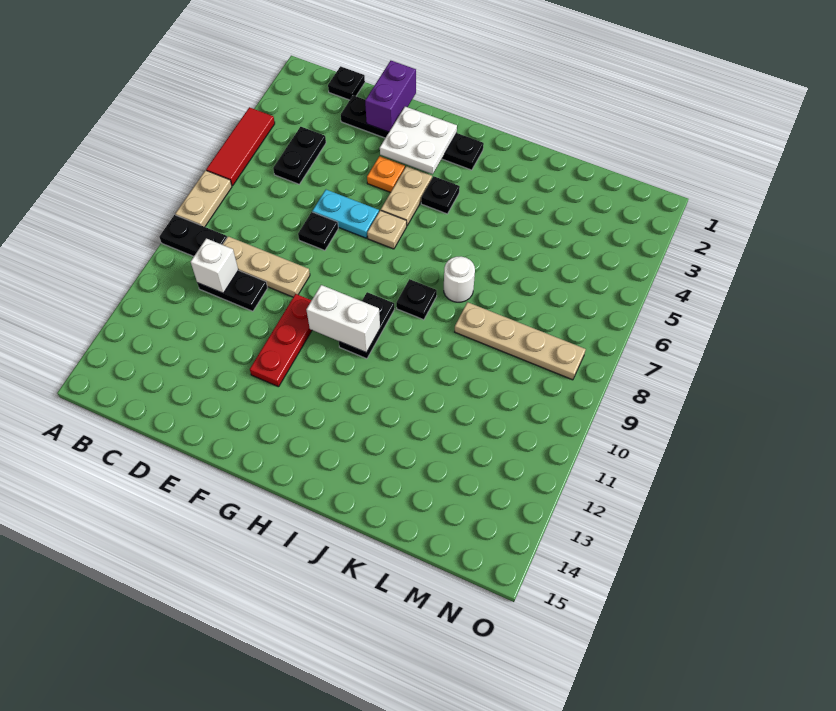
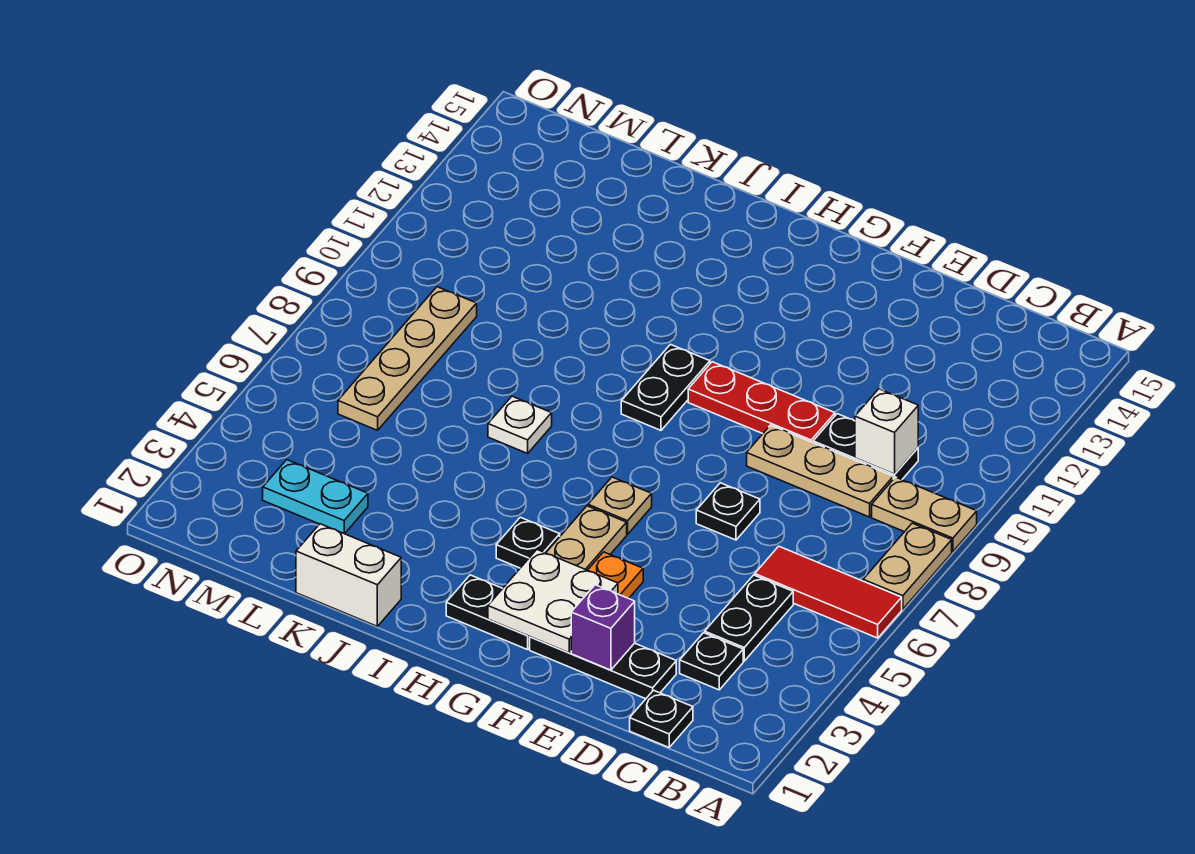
red tile A4:A6 level 1 -> red tile A6:C6 level 1
black plate A9:B9 level 1 -> tan plate A9:B9 level 1
purple brick E1:E2 level 2 -> purple brick E2 level 2
cyan plate E6:F6 level 1 -> cyan plate L3:M3 level 1
red plate F10:F12 level 1 -> red plate E10:G10 level 1
white brick G10:H10 level 2 -> white brick J1:K1 level 1
black plate I8 level 1 -> black plate C3 level 1
white round brick J7 level 1 -> white plate J7 level 1
tan plate K8:N8 level 1 -> tan plate M6:M9 level 1

